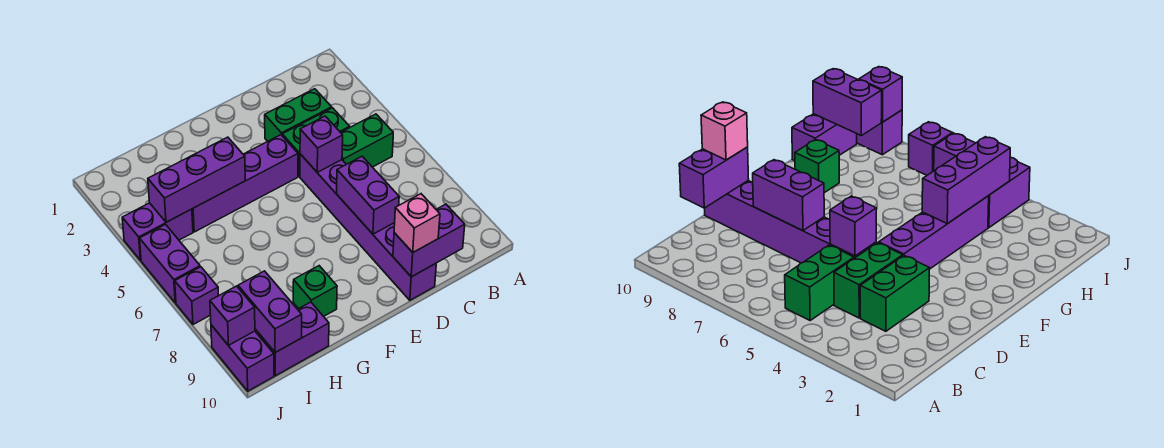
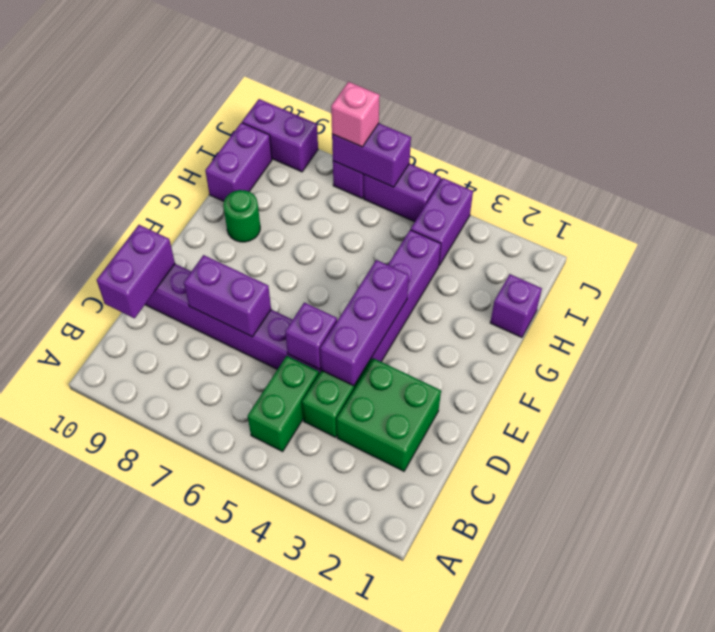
green brick C3:D3 level 1 -> green brick C2:D3 level 1
pink brick D10 level 3 -> pink brick J7 level 3
purple brick G4:I4 level 2 -> purple brick D4:F4 level 2
green brick G9 level 1 -> green round brick G9 level 1
purple brick I9:I10 level 2 -> purple brick J6:J7 level 2
purple brick J9 level 2 -> purple brick H1 level 1

